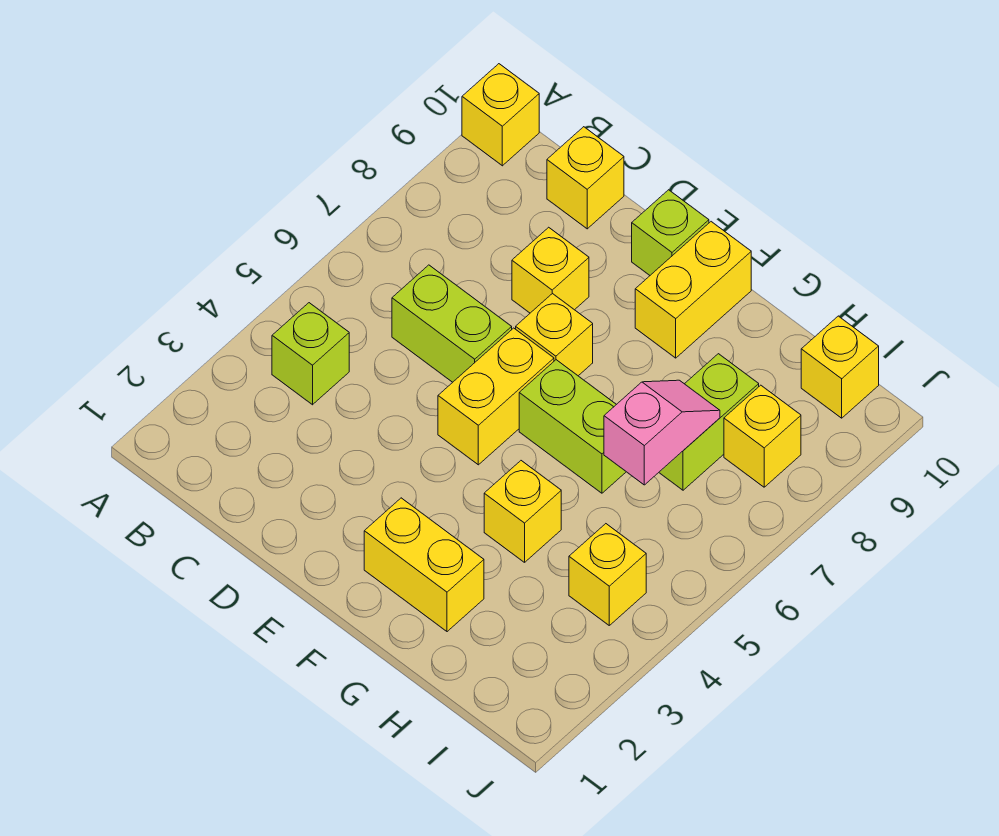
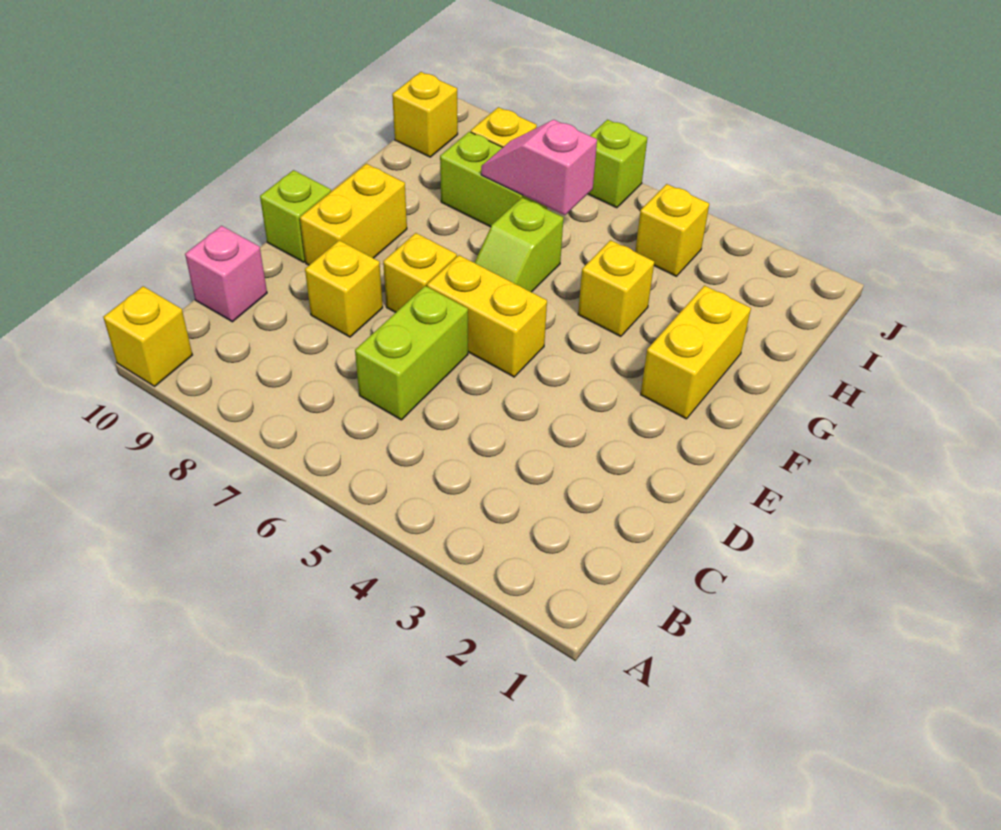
lime brick B4 level 1 -> lime brick J6 level 1
yellow brick C10 level 1 -> pink brick C10 level 1
lime brick F6:G6 level 1 -> lime slope F6:G6 level 1 top G
yellow brick F9:F10 level 1 -> yellow brick E9:F9 level 1

